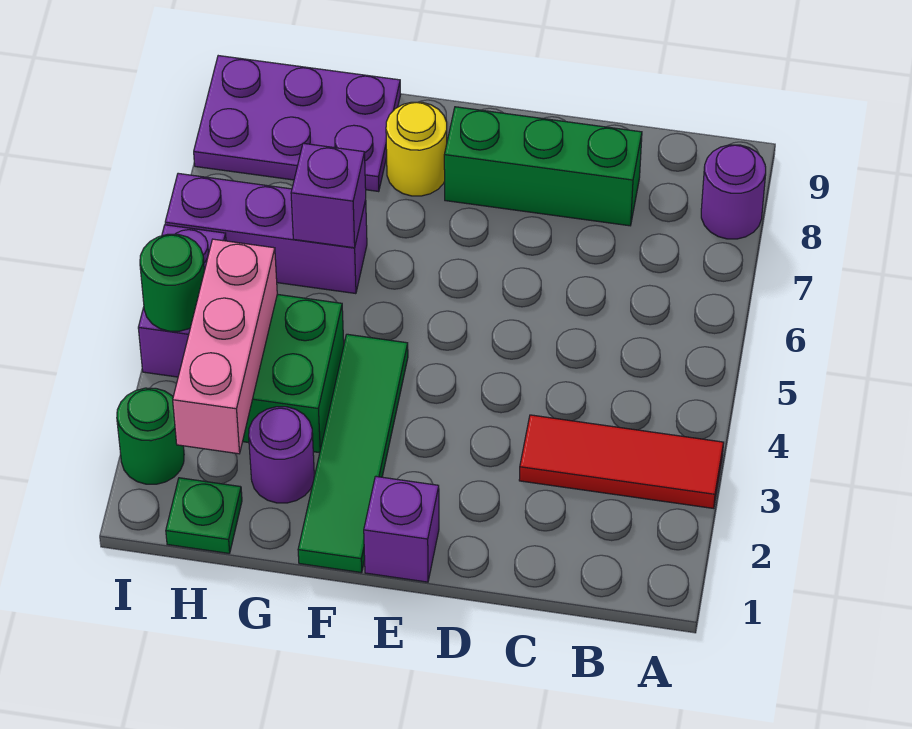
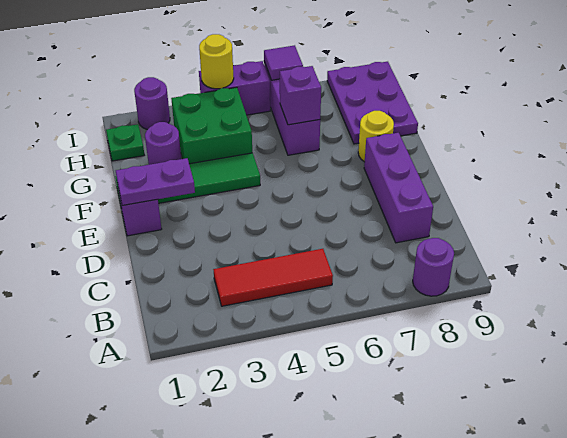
red tile A3:C3 level 1 -> red tile B3:B5 level 1
green brick C8:E8 level 1 -> purple brick C8:E8 level 1
none -> purple plate E1:E2 level 2
pink brick H2:H4 level 2 -> none
green round brick I2 level 1 -> purple round brick I2 level 1
green round brick I4 level 2 -> yellow round brick I4 level 2
none -> purple tile I6 level 2

